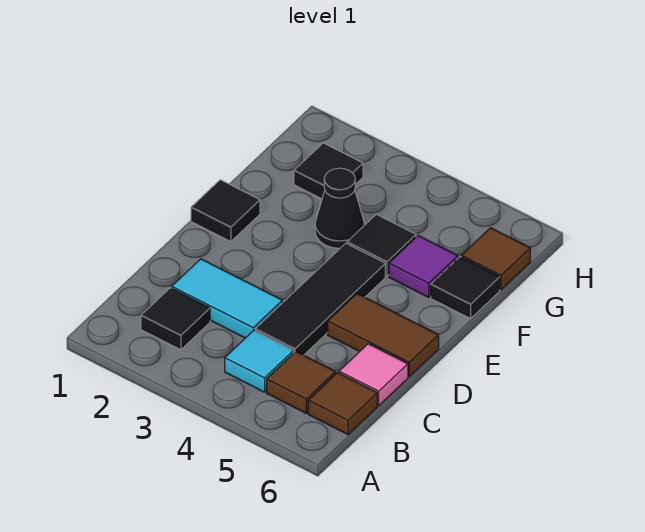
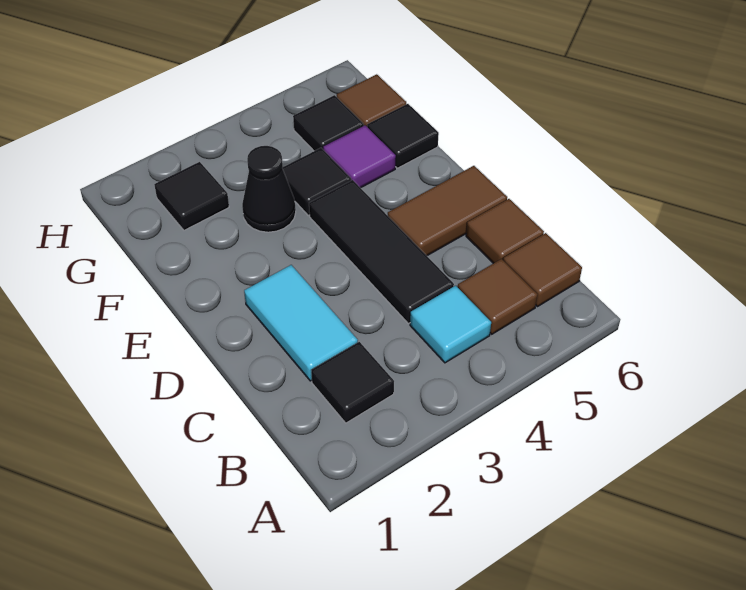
cyan tile C2:C3 level 1 -> cyan tile C2:D2 level 1
pink tile C6 level 1 -> brown tile C6 level 1
black tile E1 level 1 -> black tile G5 level 1

